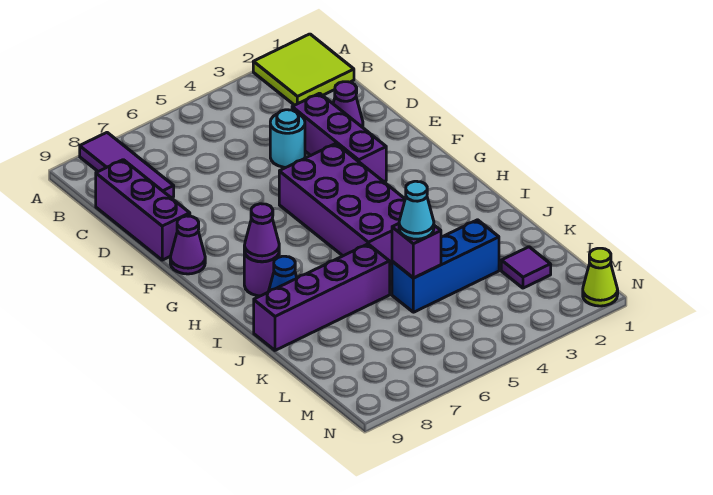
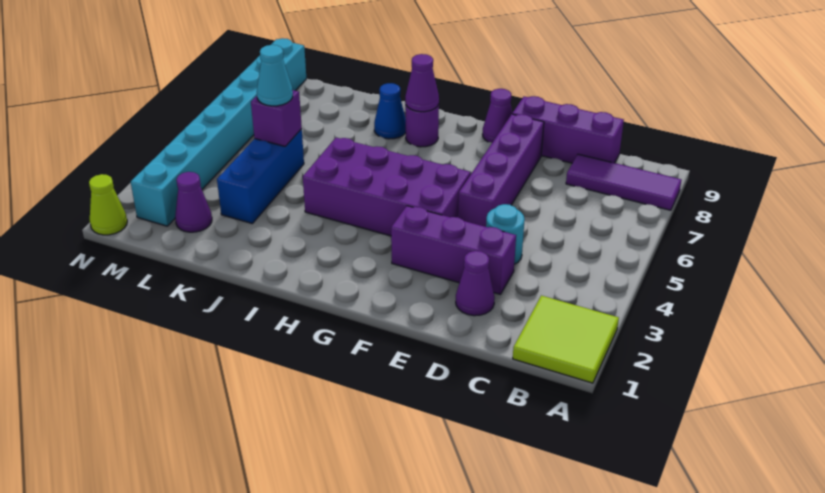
purple brick J6:J9 level 1 -> purple brick E5:E8 level 1
purple tile L2 level 1 -> purple cone L2 level 1
none -> cyan brick M2:M9 level 1

